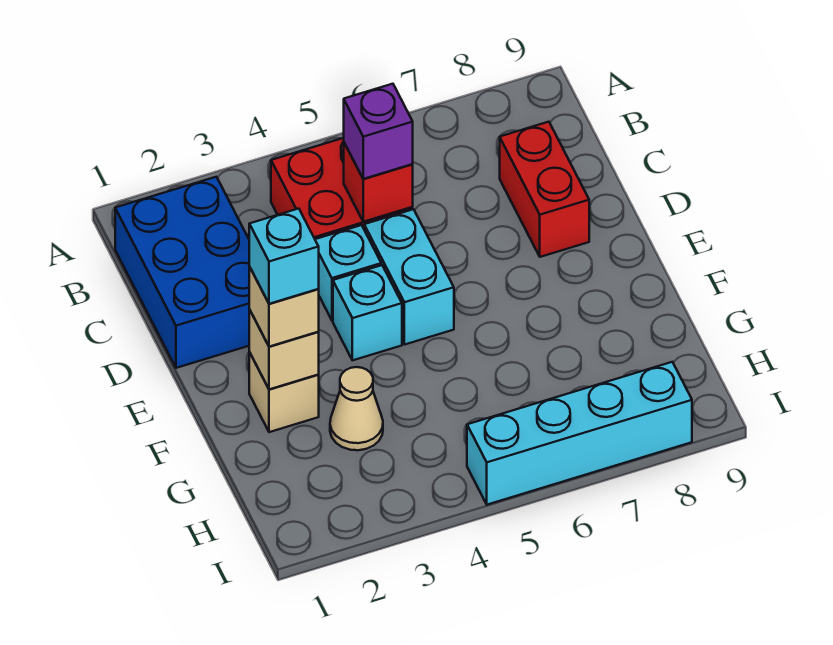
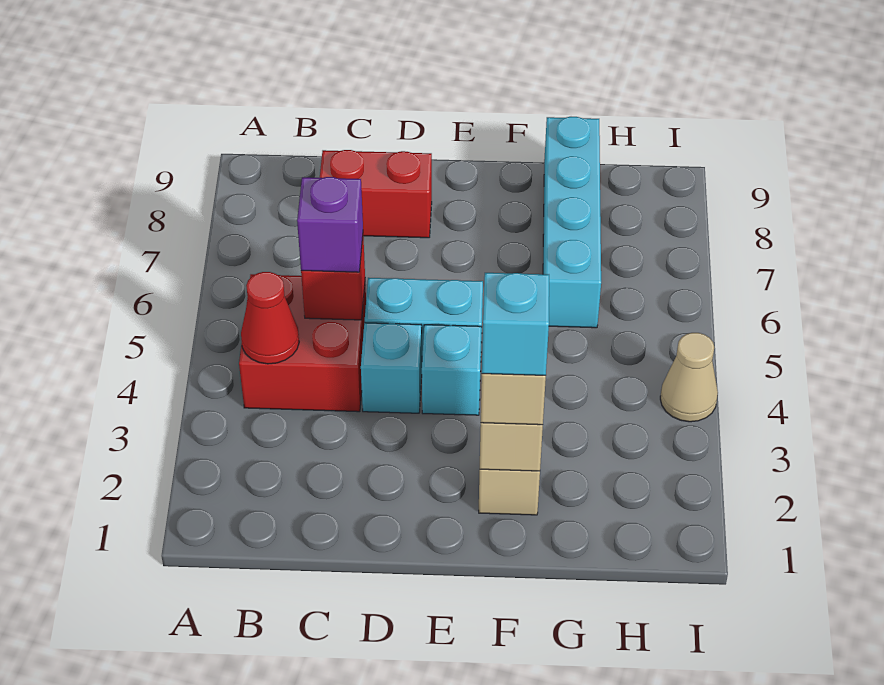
blue brick B1:D2 level 1 -> none
none -> red cone B4 level 2
tan cone G3 level 1 -> tan cone I4 level 1
cyan brick I5:I8 level 1 -> cyan brick G6:G9 level 1

